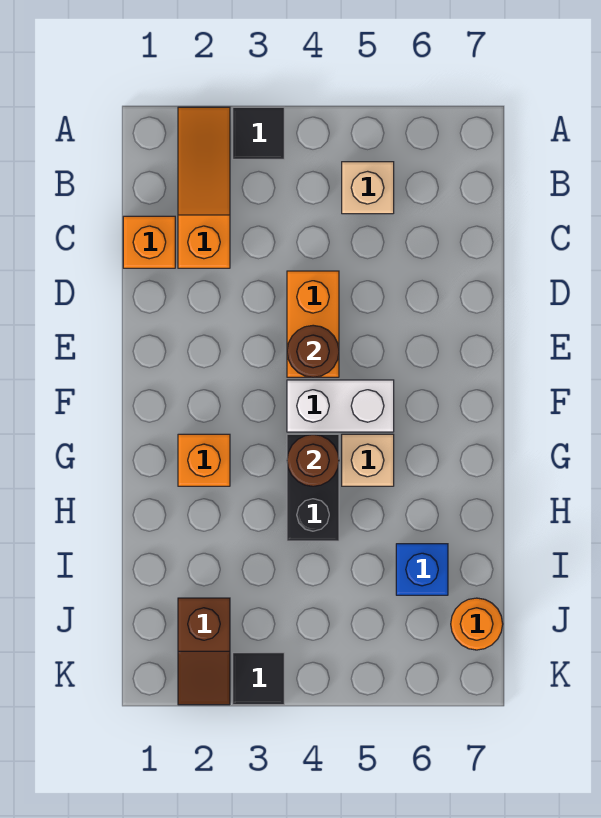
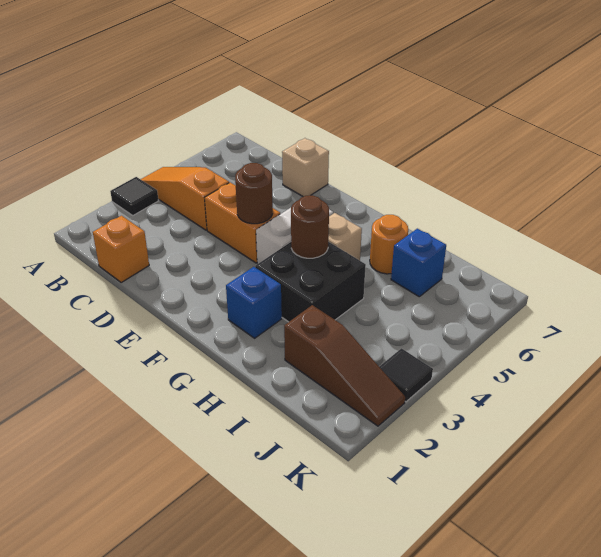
orange slope A2:C2 level 1 top C -> orange slope A4:C4 level 1 top C
tan brick B5 level 1 -> tan brick D7 level 1
orange brick G2 level 1 -> blue brick G2 level 1
black brick G4:H4 level 1 -> black brick G3:H4 level 1
brown slope J2:K2 level 1 top J -> brown slope I2:K2 level 1 top I
orange round brick J7 level 1 -> orange round brick H6 level 1

